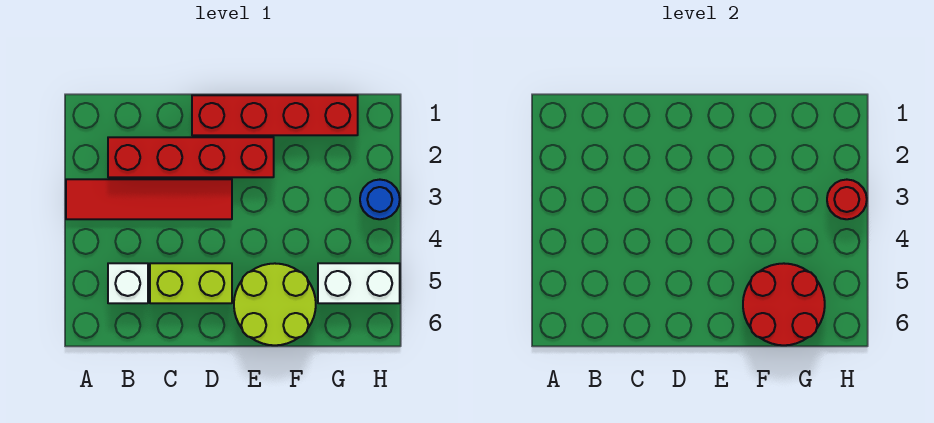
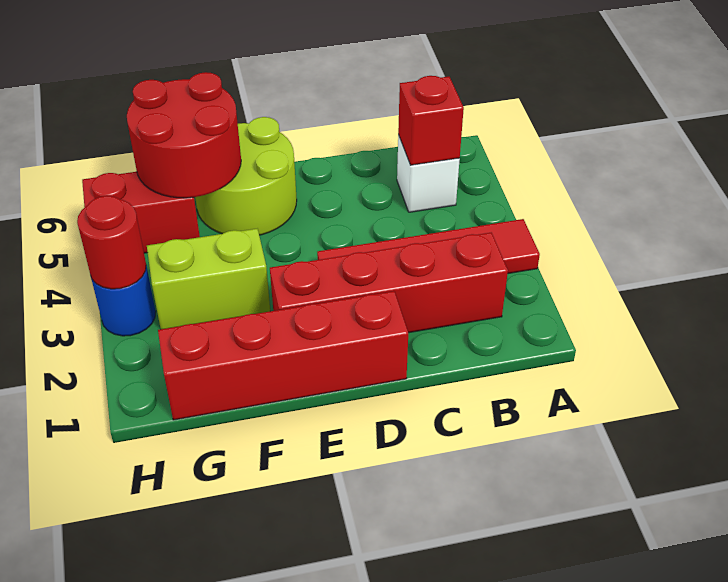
none -> red brick B5 level 2
lime brick C5:D5 level 1 -> lime brick F3:G3 level 1
white brick G5:H5 level 1 -> red brick G5:H5 level 1

